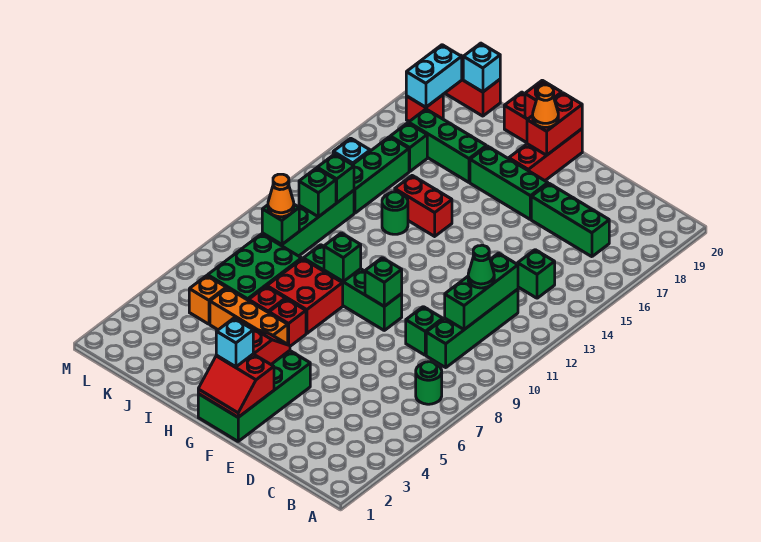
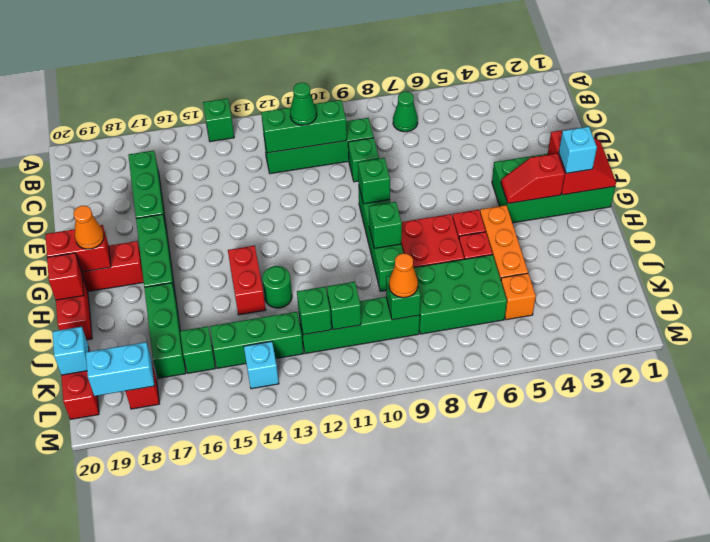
green round brick B7 level 1 -> green cone B7 level 1
green brick C14 level 1 -> green brick A14 level 1

